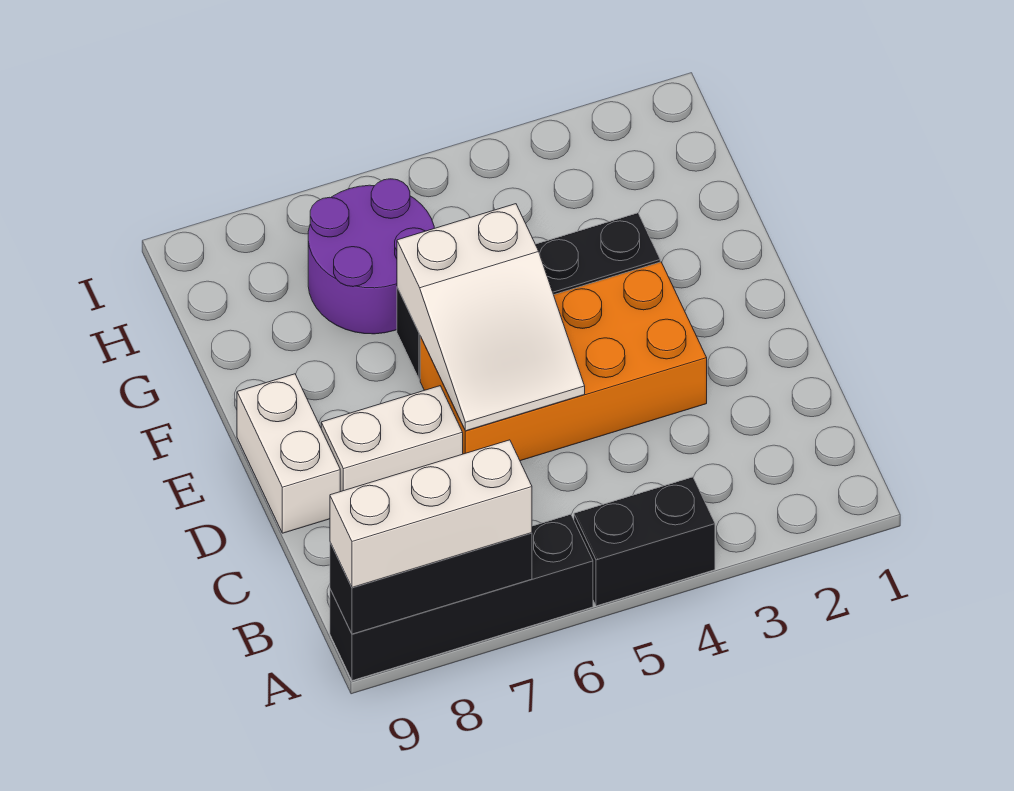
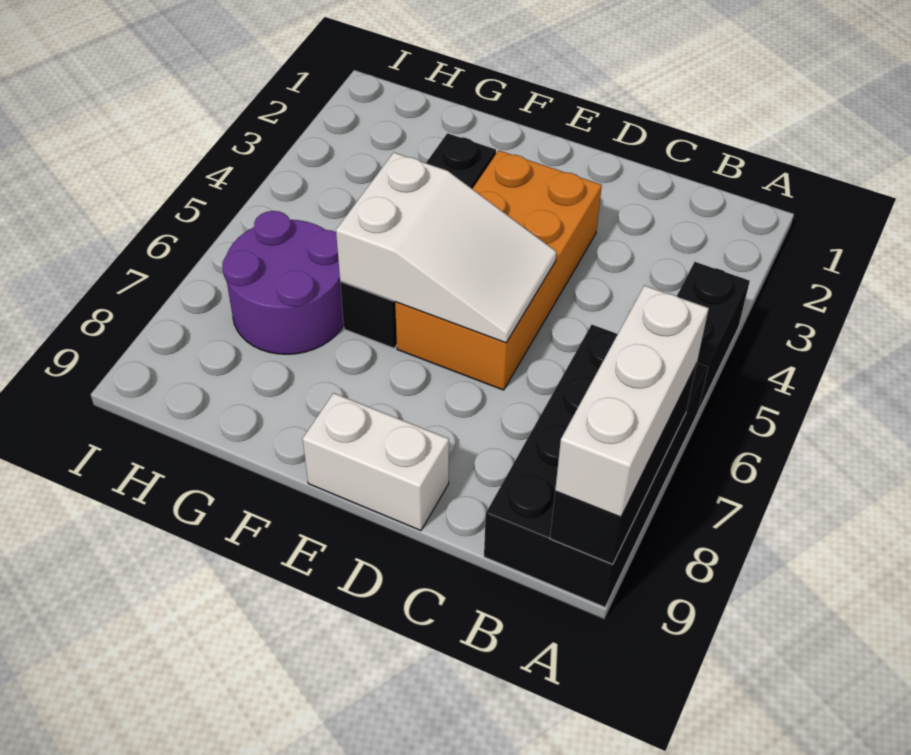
black brick A6:A9 level 1 -> black brick A6:B9 level 1
white brick D7:D8 level 1 -> none

